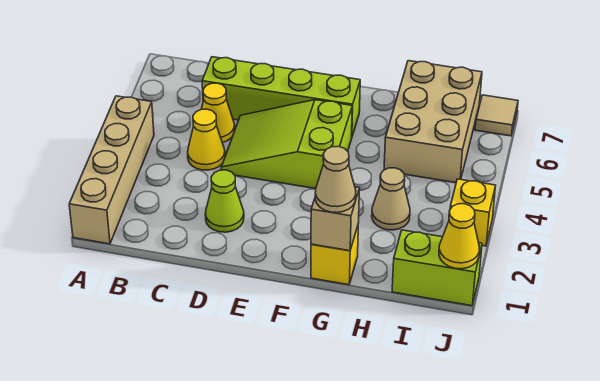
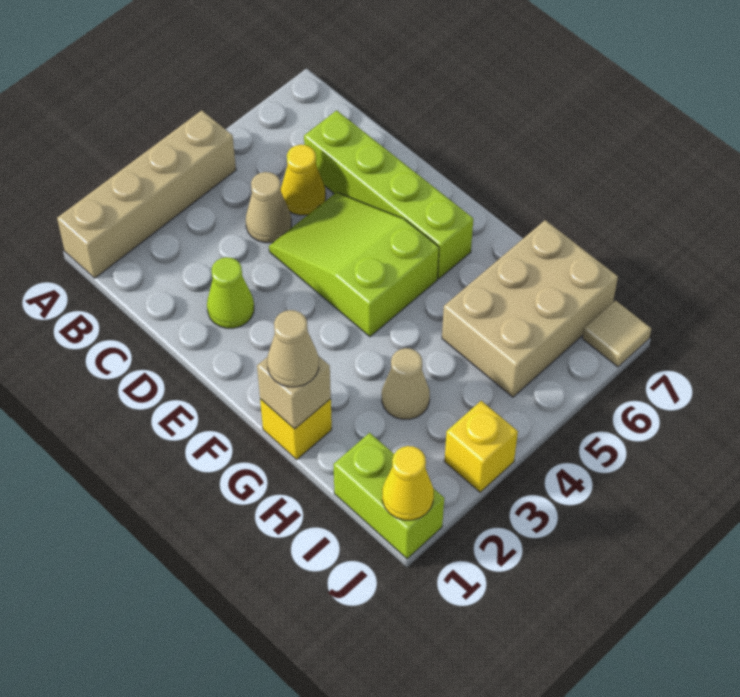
yellow cone C4 level 1 -> tan cone C4 level 1

